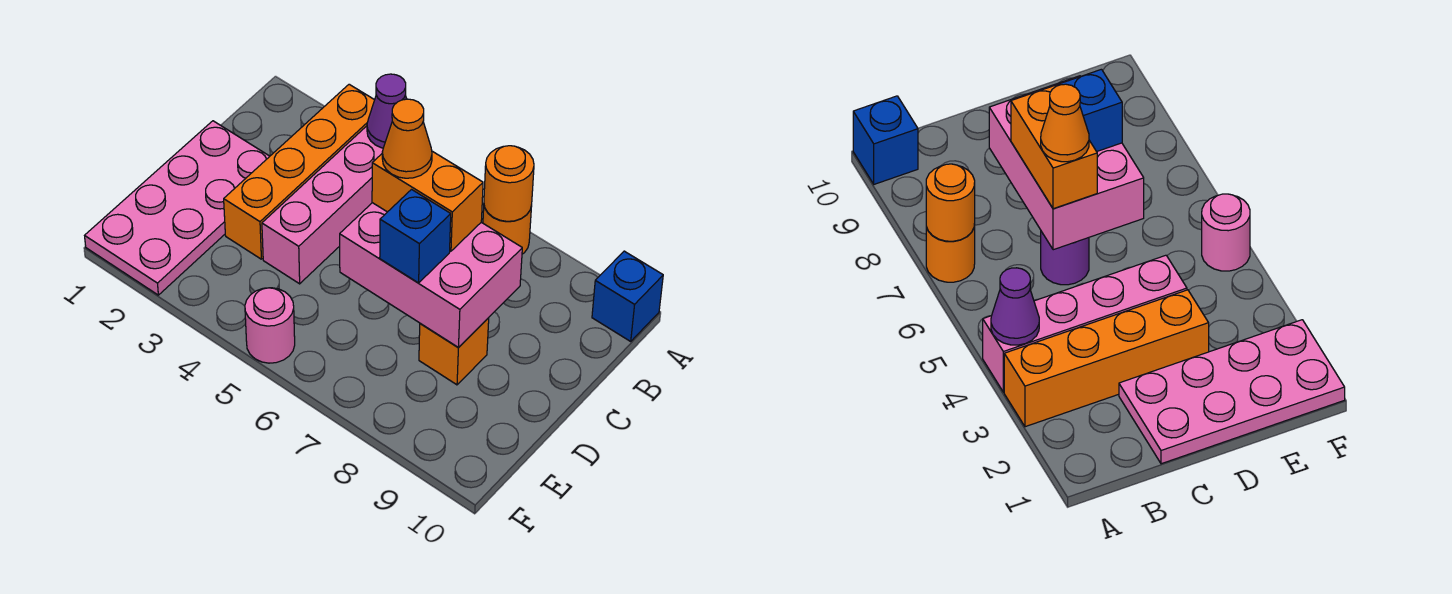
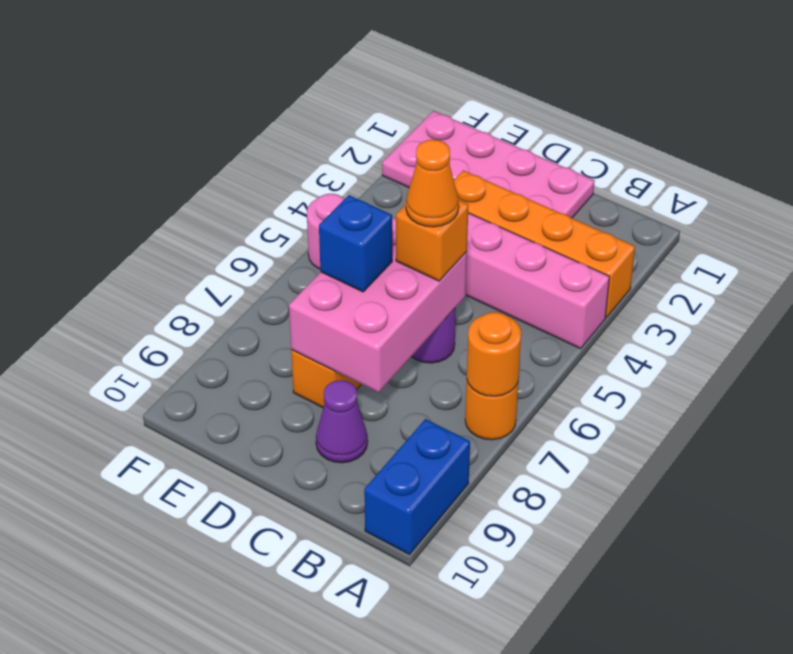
purple cone A4 level 2 -> purple cone C9 level 1
blue brick A10 level 1 -> blue brick A9:A10 level 1
orange brick C6:C7 level 3 -> orange brick C6 level 3

